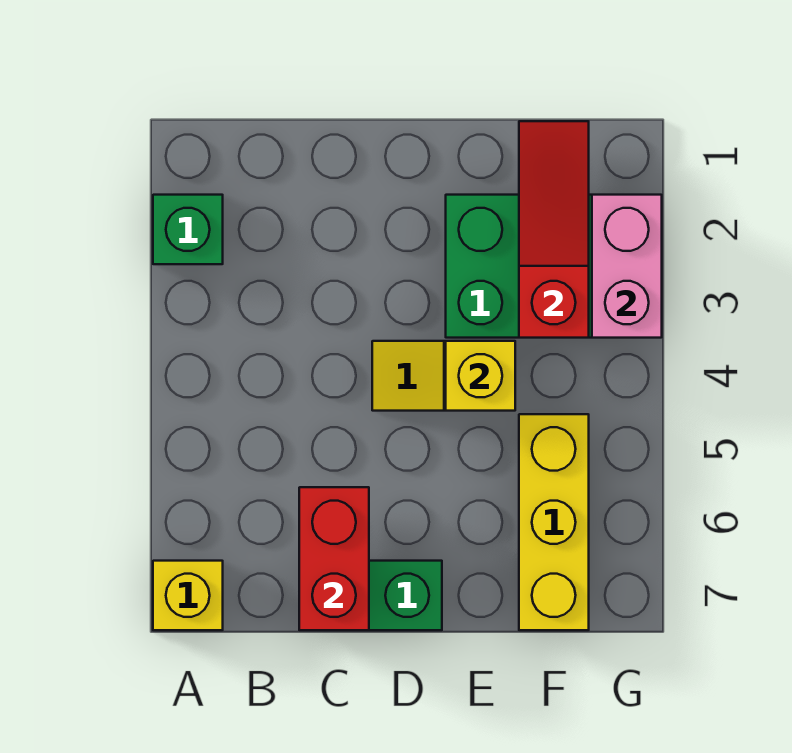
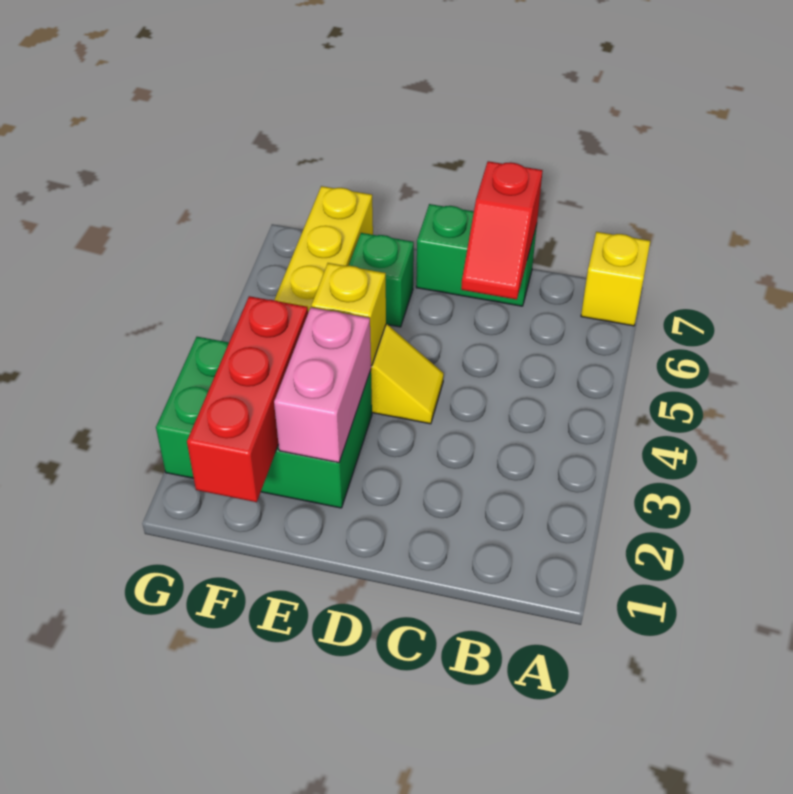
green brick A2 level 1 -> green brick E6 level 1
red brick C6:C7 level 2 -> red slope C6:C7 level 2 top 7
red slope F1:F3 level 2 top 3 -> red brick F1:F3 level 2
pink brick G2:G3 level 2 -> pink brick E2:E3 level 2

